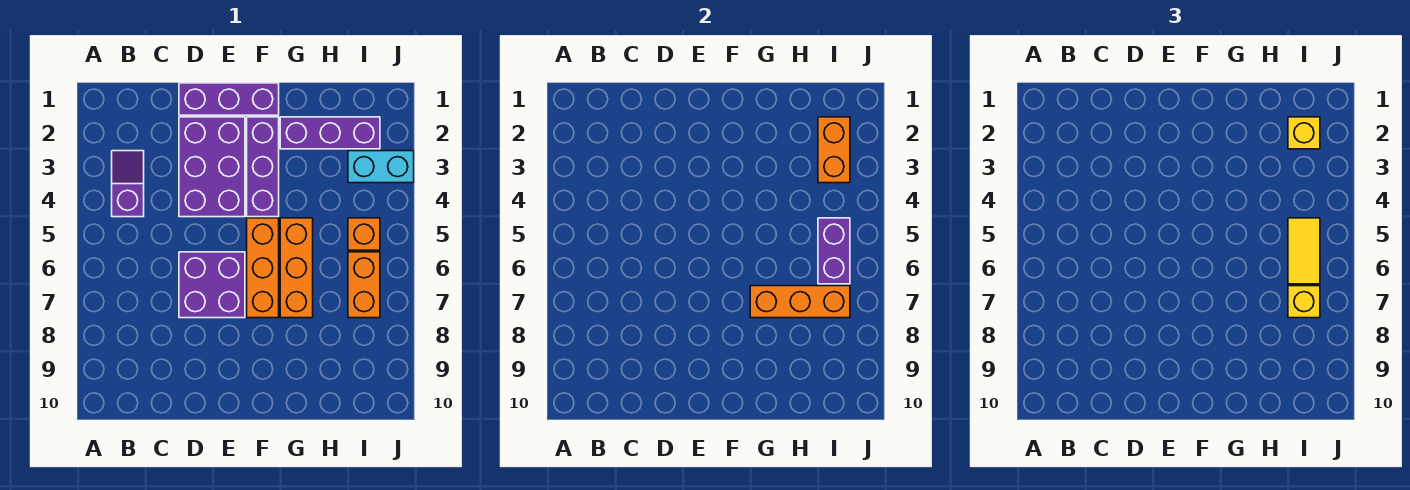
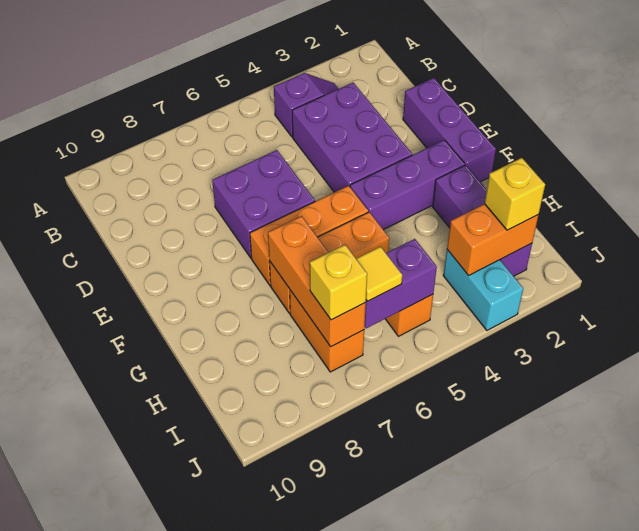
purple brick D2:E4 level 1 -> purple brick C3:E4 level 1
yellow tile I5:I6 level 3 -> yellow tile I6 level 3
orange brick I6:I7 level 1 -> orange brick H7:I7 level 1

